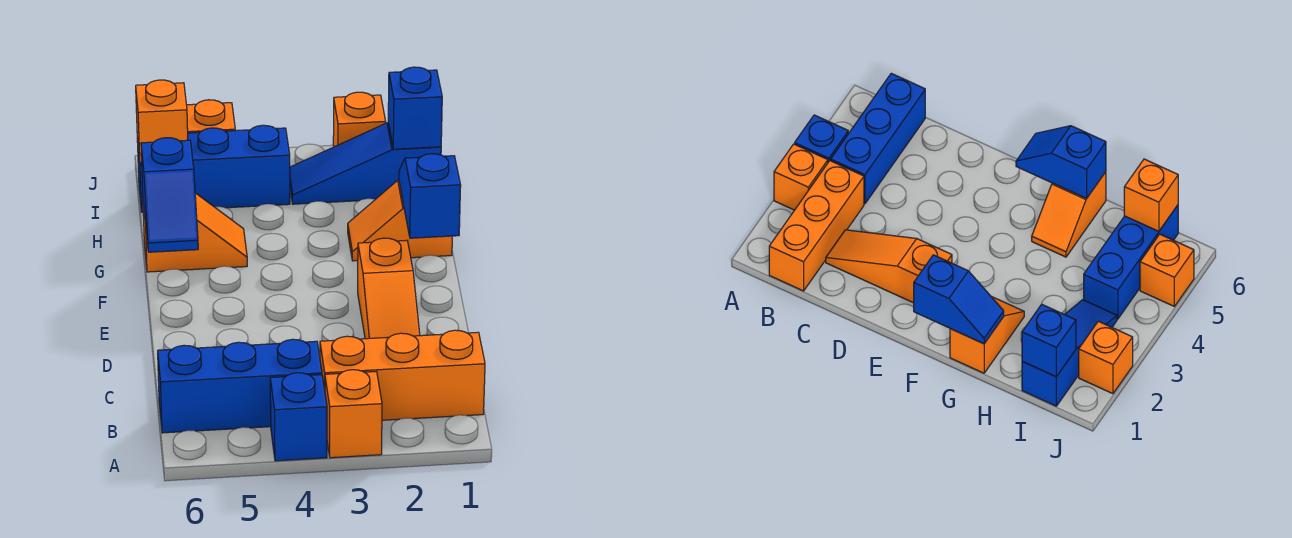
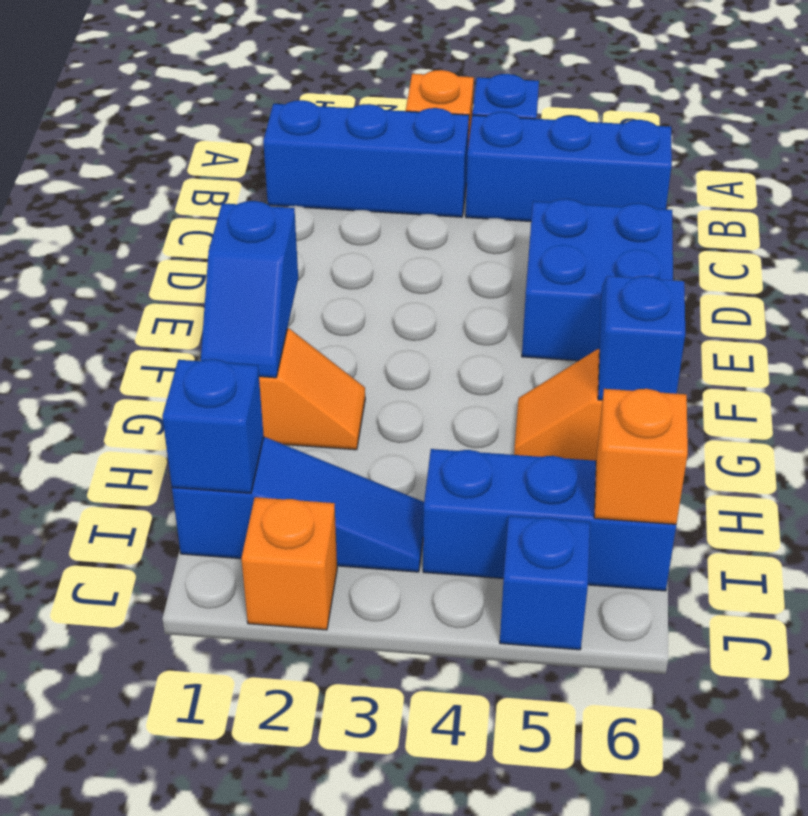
orange brick B1:B3 level 1 -> blue brick B1:B3 level 1
orange slope C2:E2 level 1 top E -> none
none -> blue brick D5:E6 level 1
orange brick J5 level 1 -> blue brick J5 level 1

